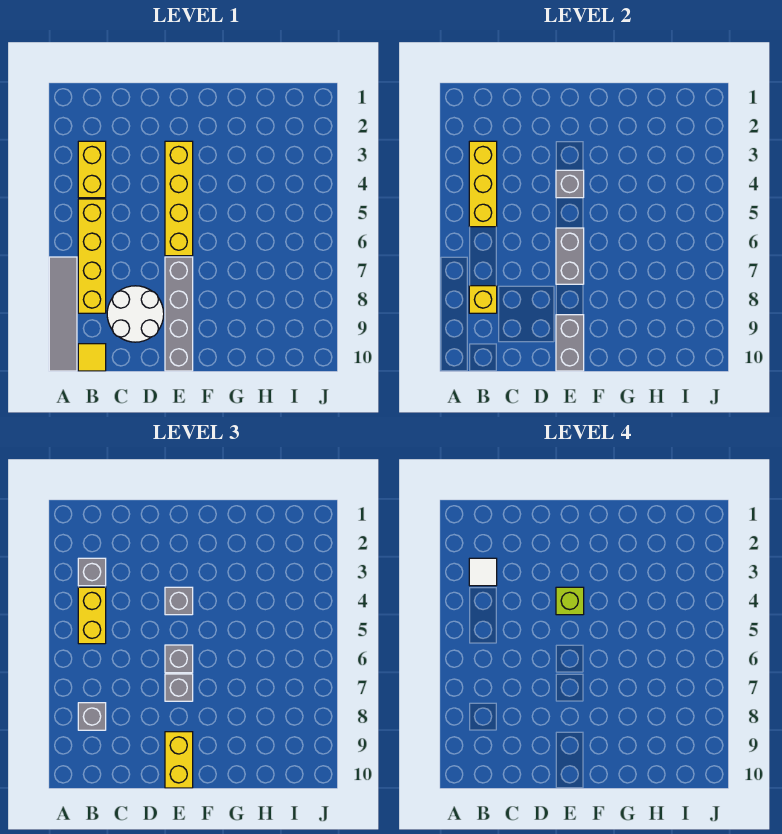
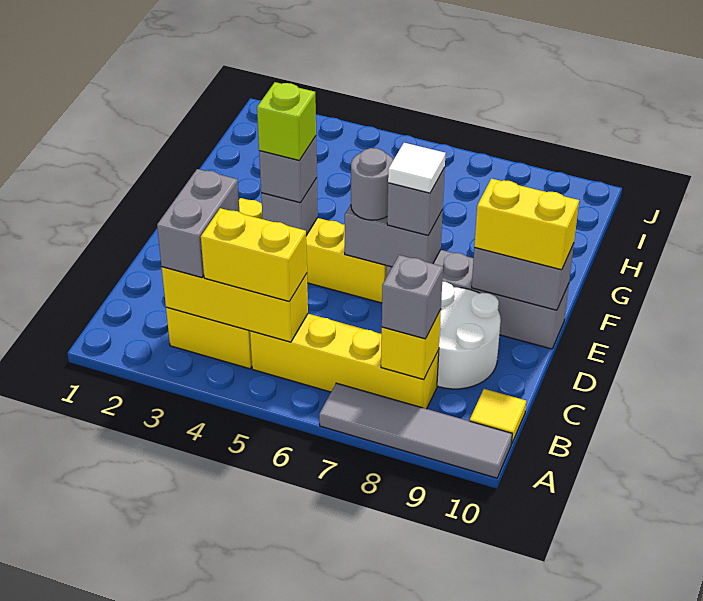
grey brick B3 level 3 -> grey brick B3:C3 level 3
white tile B3 level 4 -> white tile E7 level 4
grey brick E6 level 3 -> grey round brick E6 level 3

